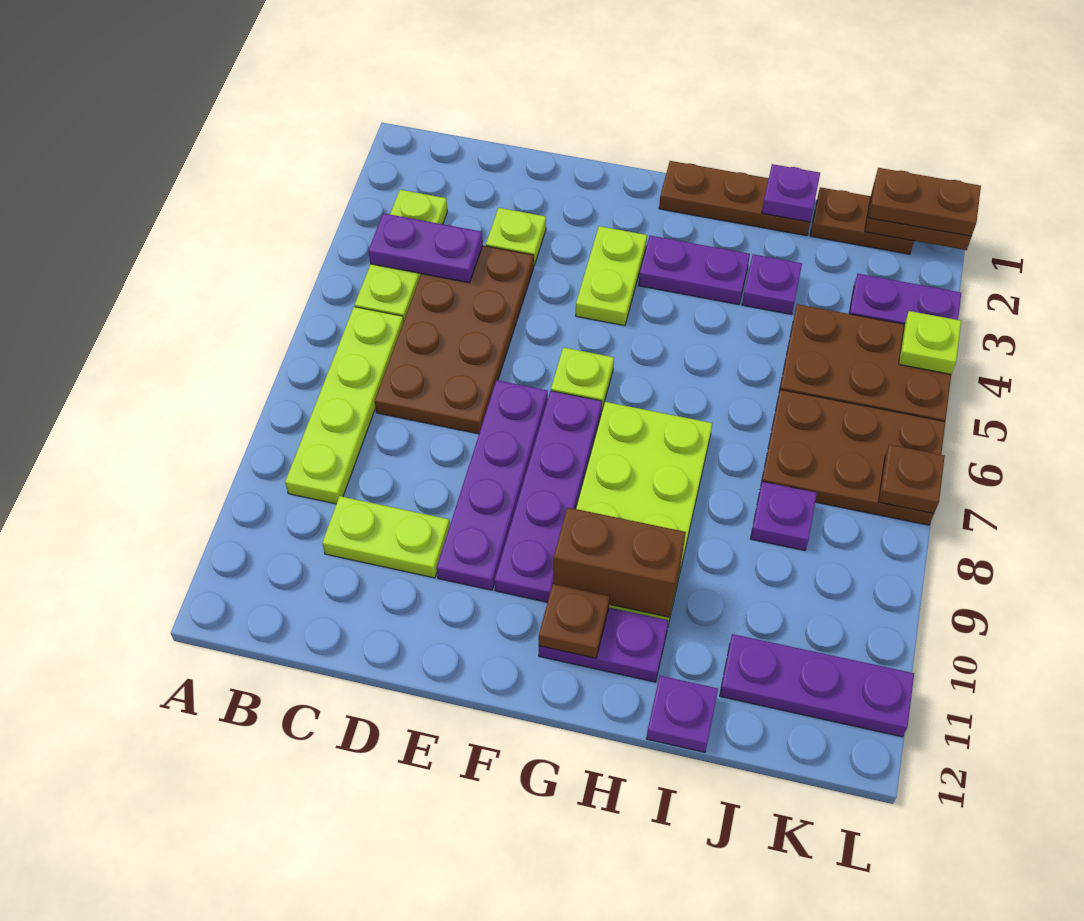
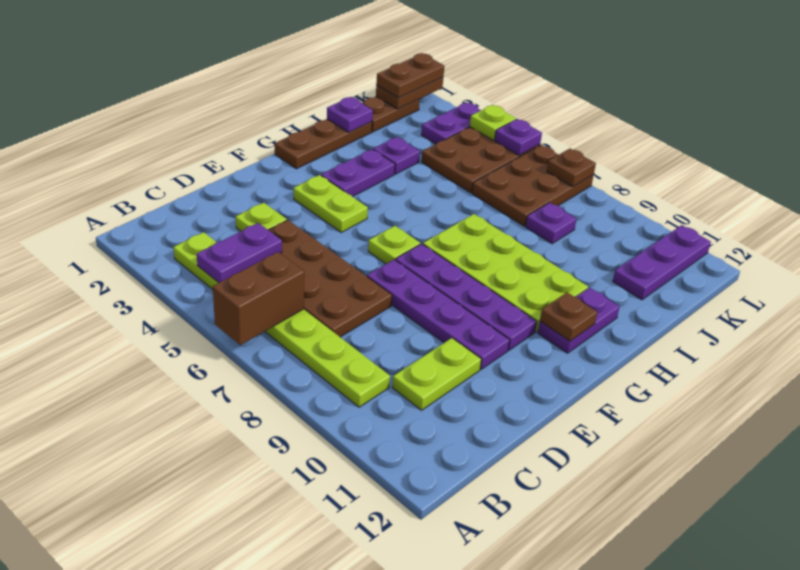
brown brick G10:H10 level 2 -> brown brick A6:B6 level 2
purple plate I12 level 1 -> purple plate L5 level 2

